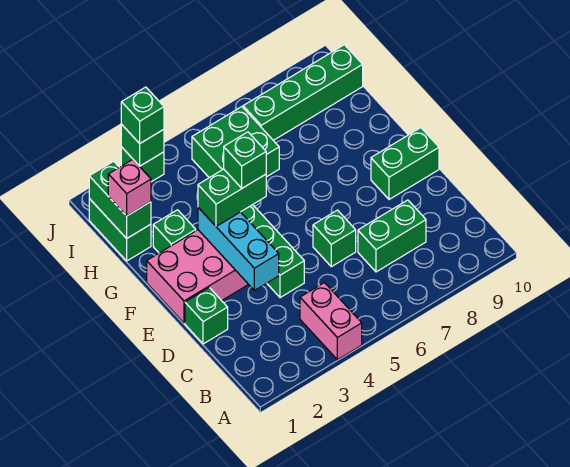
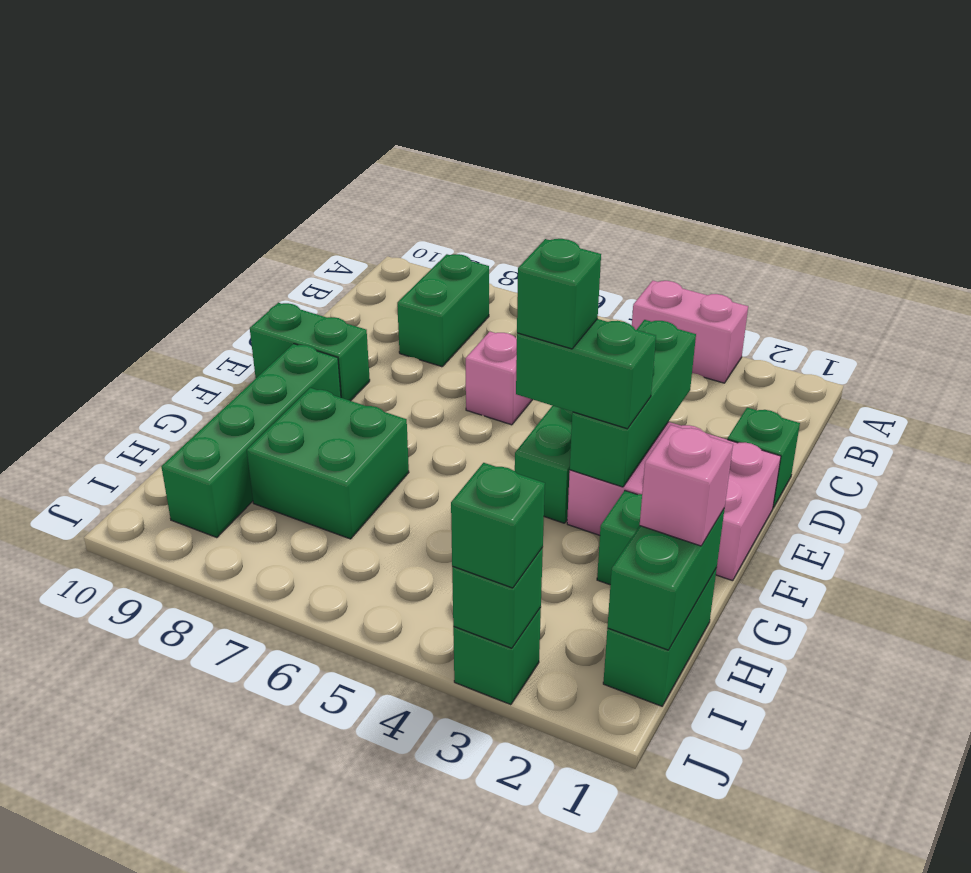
pink brick A4:B4 level 1 -> pink brick A3:A4 level 1
green brick C7:C8 level 1 -> green brick B8:C8 level 1
cyan brick D3:F3 level 2 -> green brick D3:F3 level 2
green brick D6 level 1 -> pink brick D6 level 1
green brick H5:I6 level 1 -> green brick G7:H8 level 1
green brick I7:I10 level 1 -> green brick F9:I9 level 1

